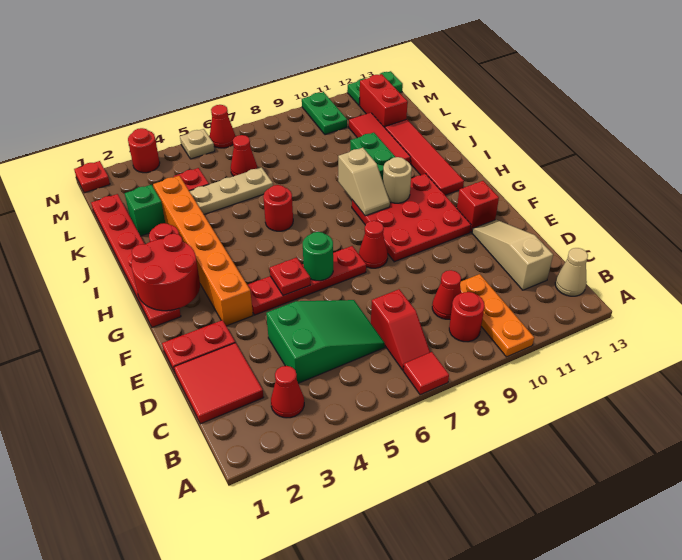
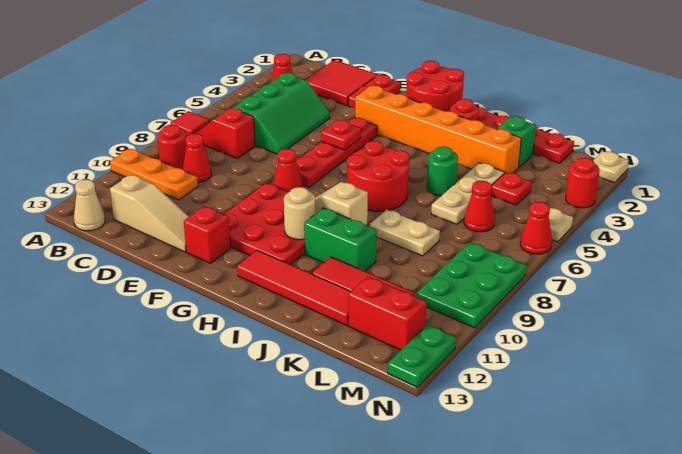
green slope C4:D6 level 1 top 4 -> green slope C4:D6 level 1 top C
green round brick F6 level 2 -> green round brick J5 level 1
red round brick I6 level 1 -> red round brick H6:I7 level 1
none -> tan plate J8:K8 level 1
green plate M10:N10 level 1 -> green plate M8:N10 level 1
red plate N1 level 1 -> tan plate N1 level 1

